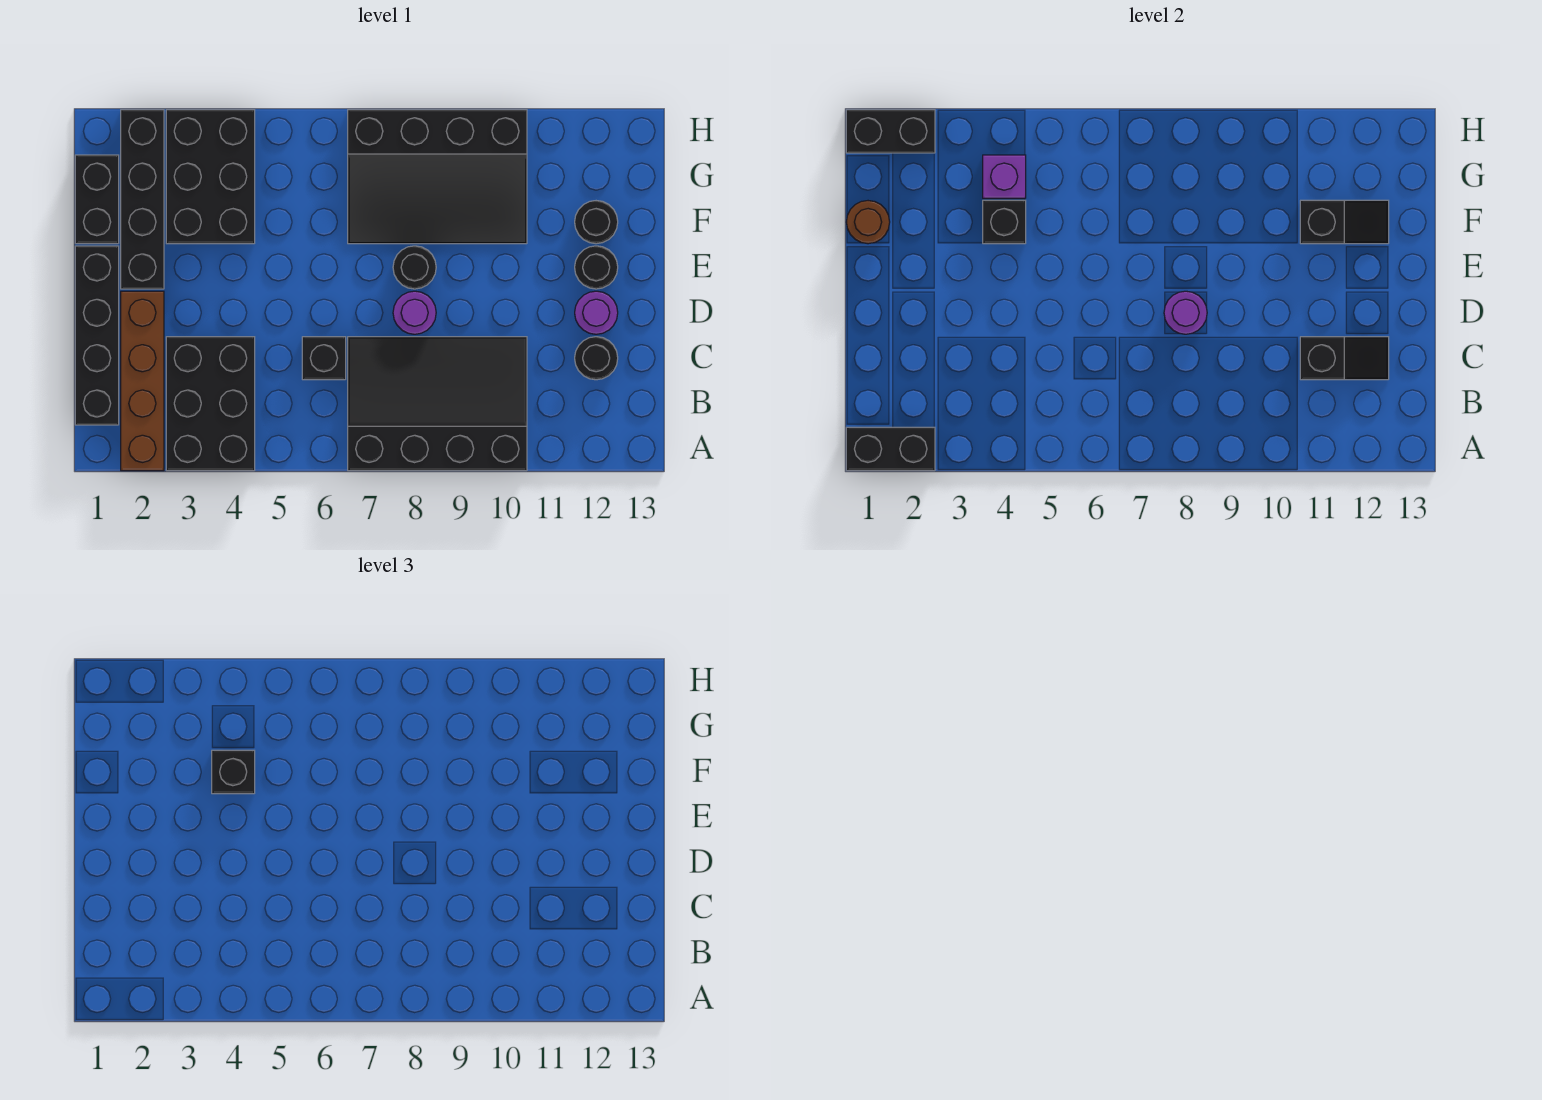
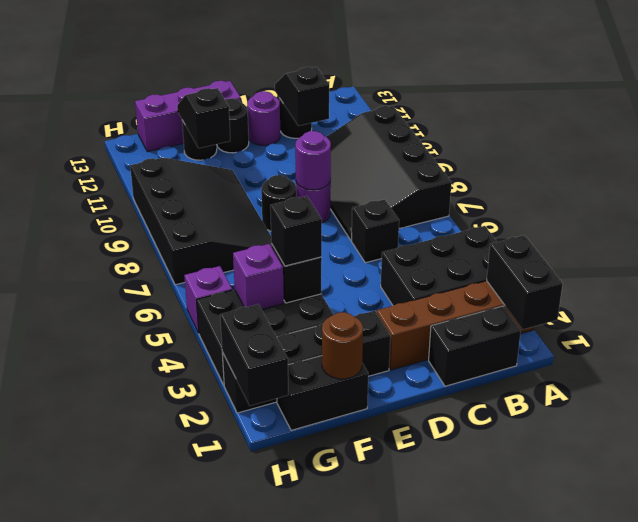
black brick B1:E1 level 1 -> black brick B1:C1 level 1
none -> purple brick E13:G13 level 1
none -> purple brick H5 level 1

